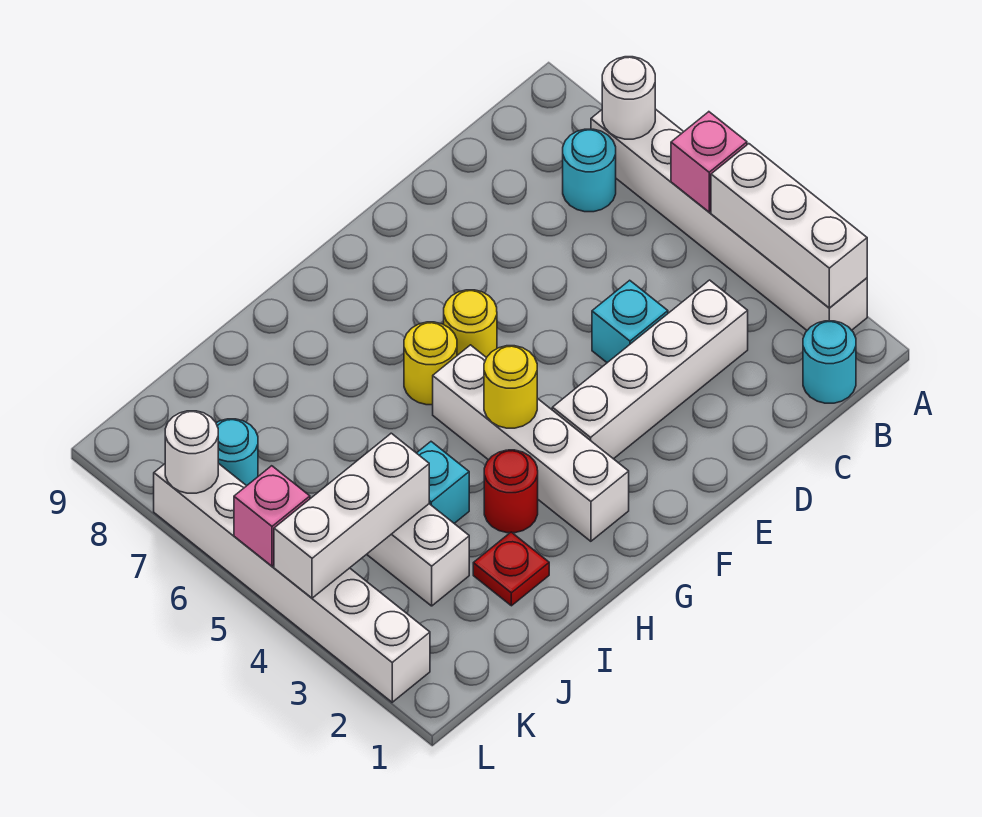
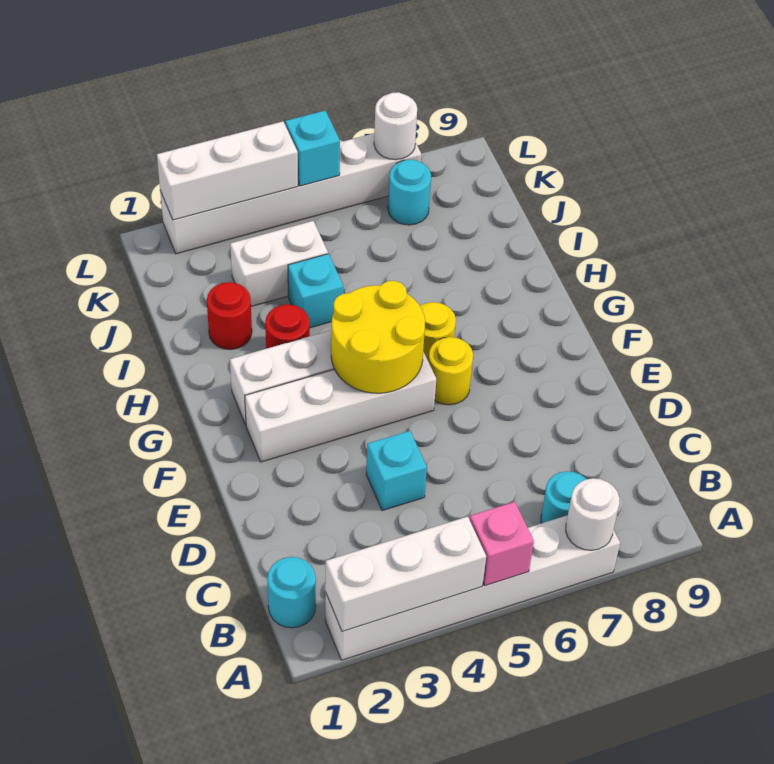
white brick C3:F3 level 1 -> white brick F2:F5 level 1
yellow round brick G4 level 2 -> yellow round brick F4:G5 level 2
red plate I2 level 1 -> red round brick I2 level 1
white brick J4:L4 level 2 -> white brick L2:L4 level 2
pink brick L5 level 2 -> cyan brick L5 level 2

